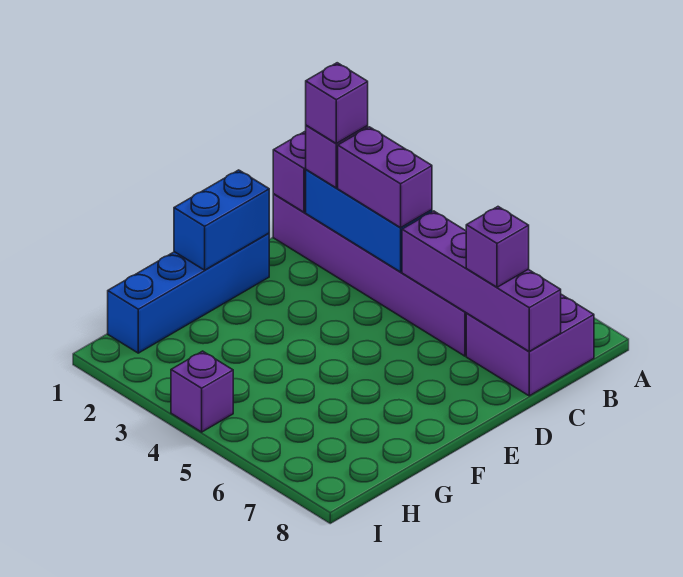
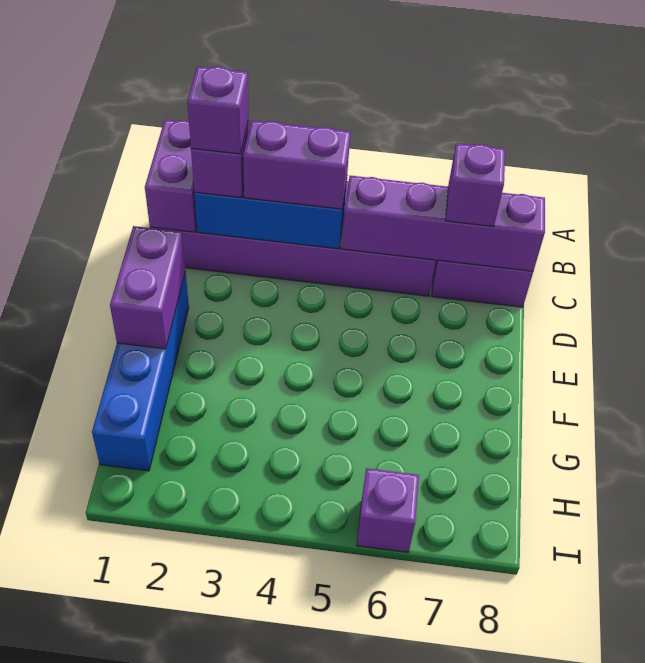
blue brick E1:F1 level 2 -> purple brick E1:F1 level 2
purple brick I4 level 1 -> purple brick I6 level 1

